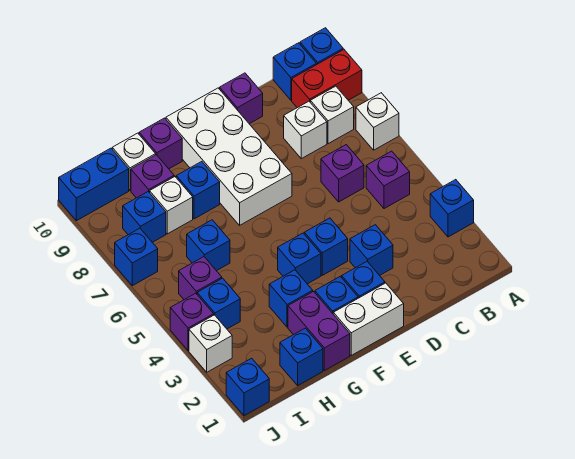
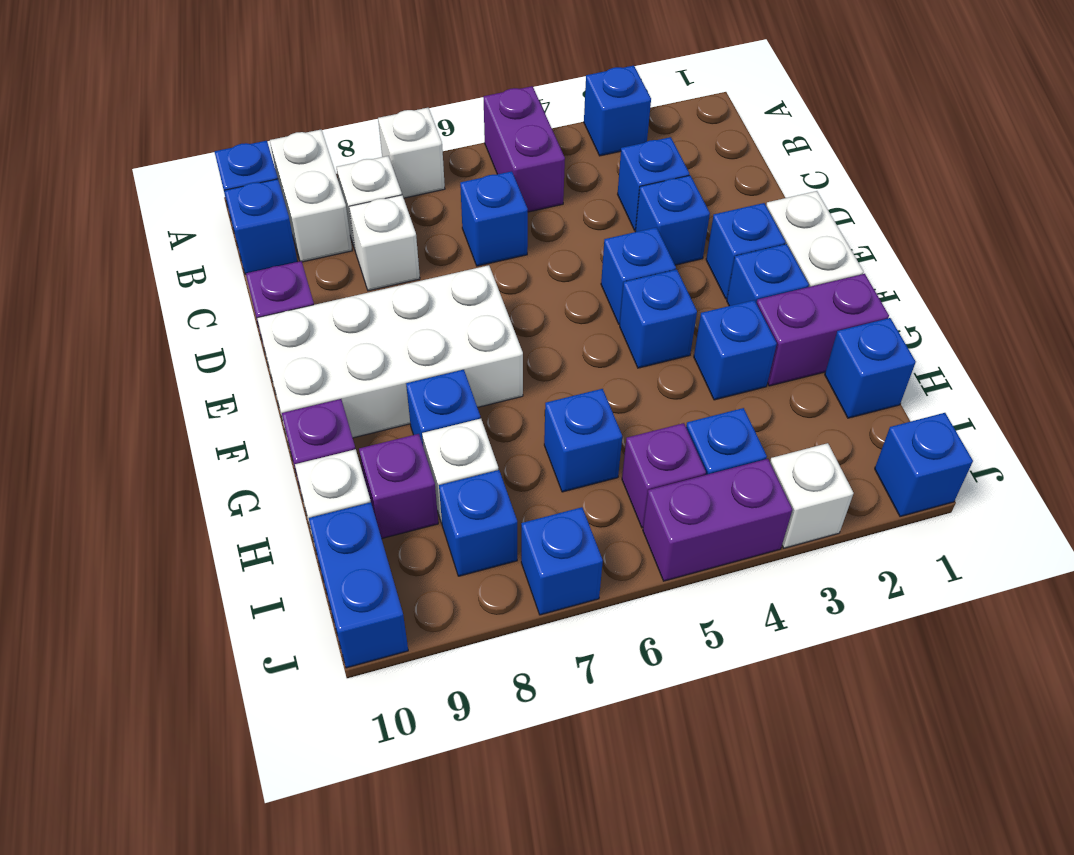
red brick A9:B9 level 1 -> white brick A9:B9 level 1
purple brick B5 level 1 -> purple brick A5:B5 level 1
none -> blue brick C3 level 1
purple brick C6 level 1 -> blue brick C6 level 1
purple brick J4 level 1 -> purple brick J4:J5 level 1

